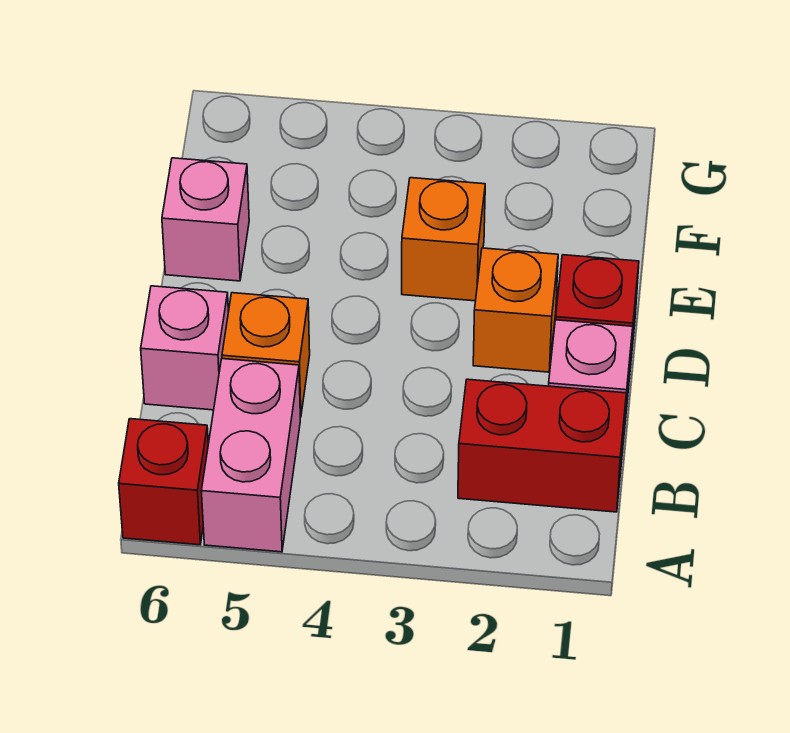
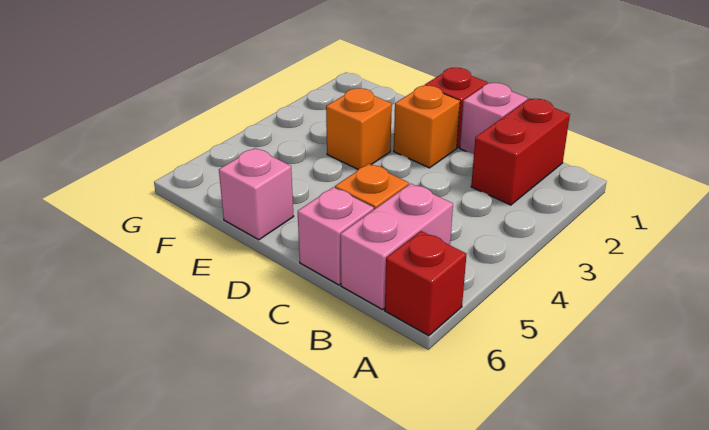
pink brick A5:B5 level 1 -> pink brick B5:B6 level 1

